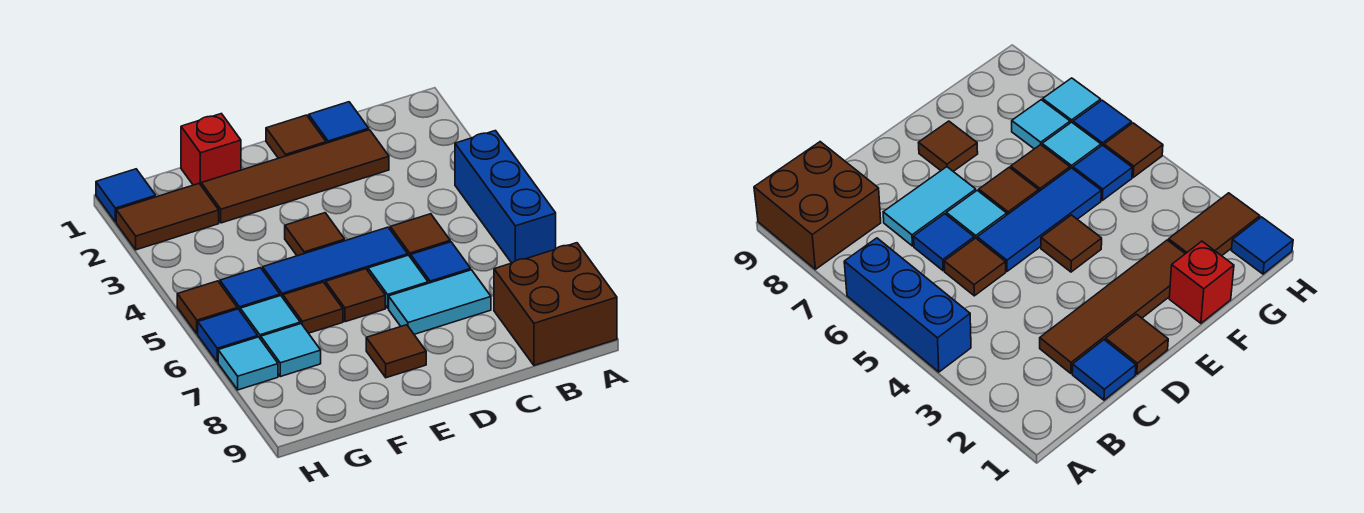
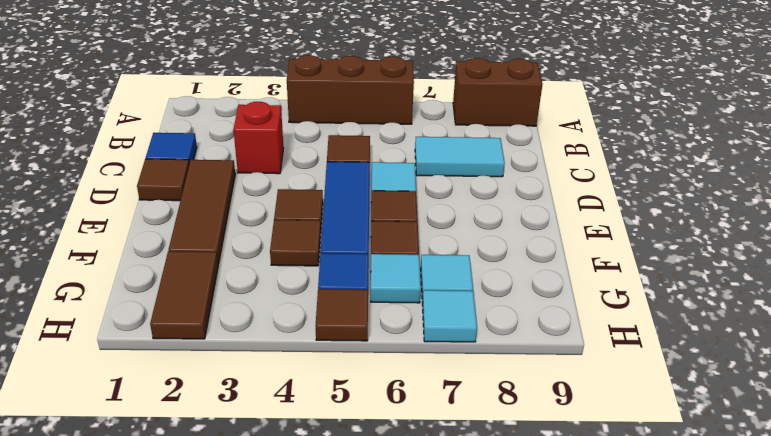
blue brick A4:A6 level 1 -> brown brick A4:A6 level 1
brown brick A8:B9 level 1 -> brown brick A8:A9 level 1
brown tile C2:F2 level 1 -> brown tile D2:F2 level 1
blue tile C6 level 1 -> none
cyan tile C7:D7 level 1 -> cyan tile C7:C8 level 1
brown tile E8 level 1 -> brown tile F4 level 1
red brick F1 level 1 -> red brick C3 level 1
blue tile H1 level 1 -> none
blue tile H6 level 1 -> none

